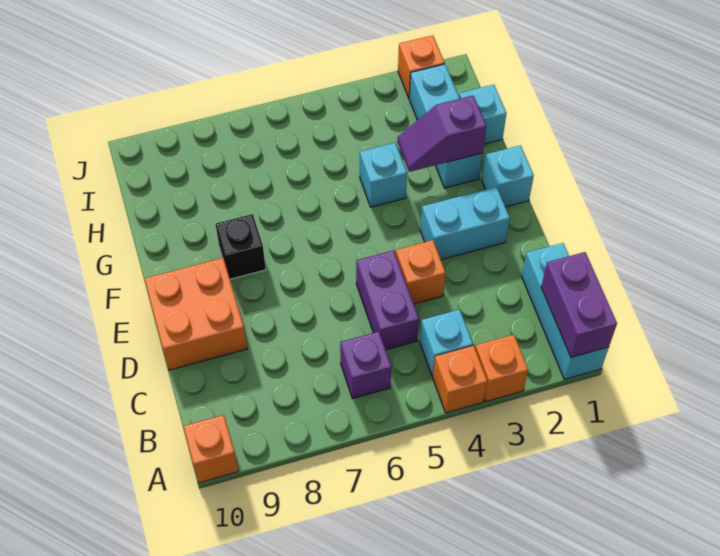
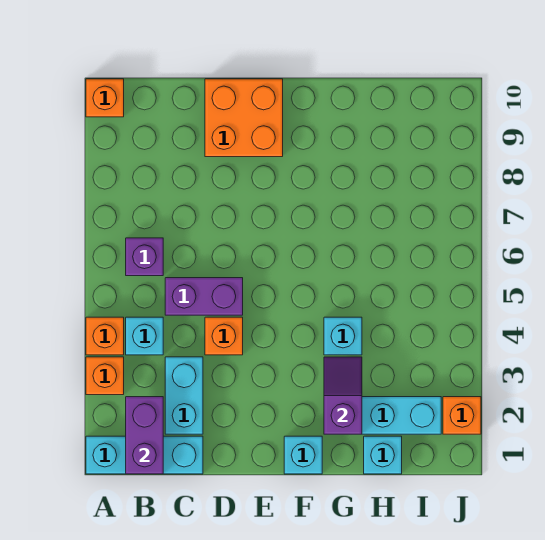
purple brick A1:B1 level 2 -> purple brick B1:B2 level 2
cyan brick E2:E3 level 1 -> cyan brick C2:C3 level 1
black brick F8 level 1 -> none

